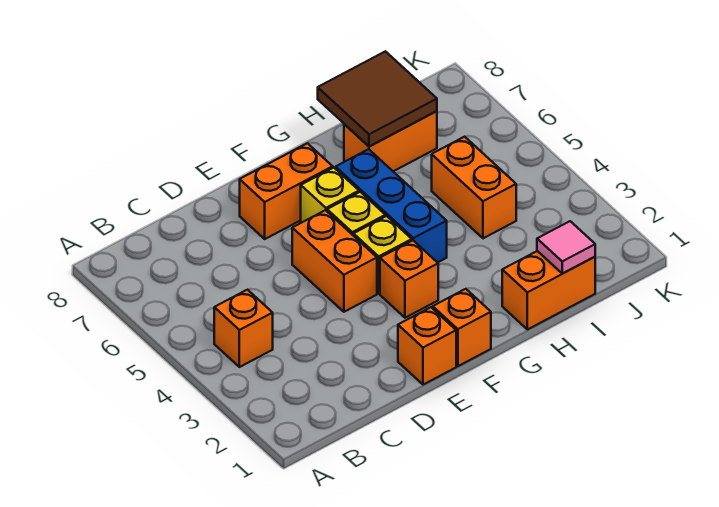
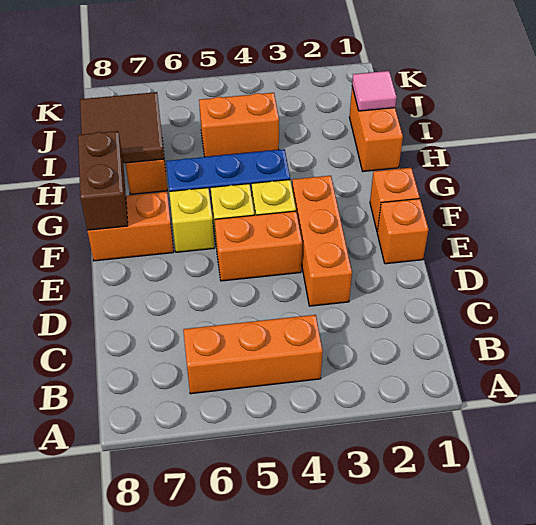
orange brick B4 level 1 -> orange brick B4:B6 level 1
orange brick E7:F7 level 1 -> orange brick F7:F8 level 1
orange brick F3 level 1 -> orange brick D3:F3 level 1
none -> brown brick F8:G8 level 2

